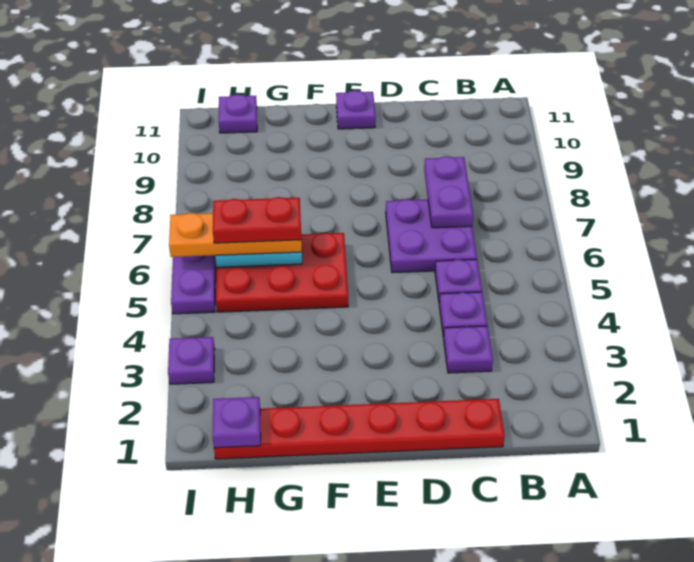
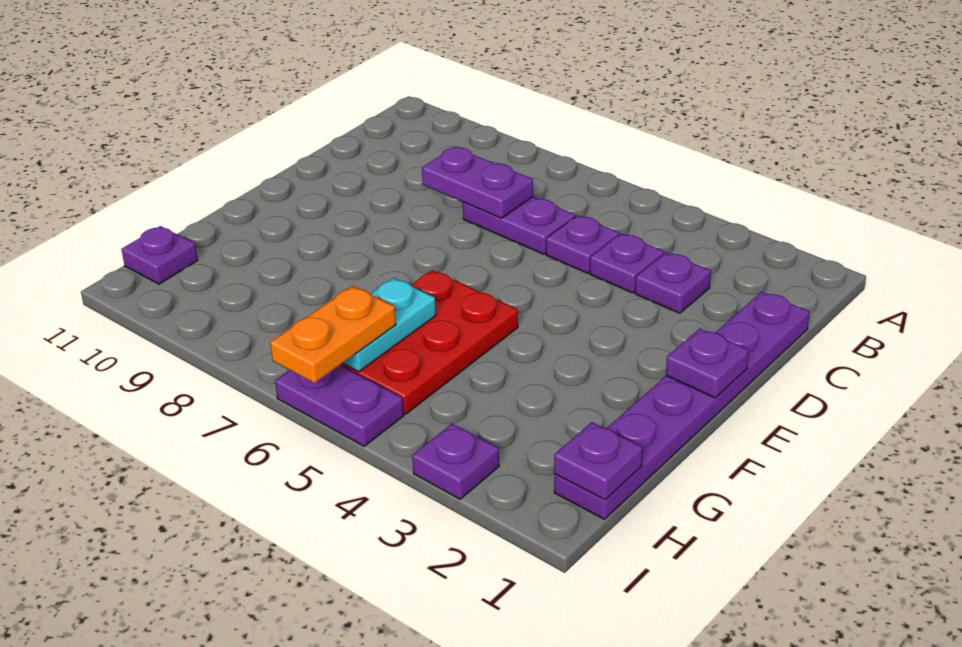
red plate C1:H1 level 1 -> purple plate C1:H1 level 1
purple plate C6:D7 level 1 -> purple plate C6:C7 level 1
purple plate E11 level 1 -> purple plate E1 level 2
orange plate G6:I6 level 3 -> orange plate H6:I6 level 3
red plate G6:H6 level 4 -> none

